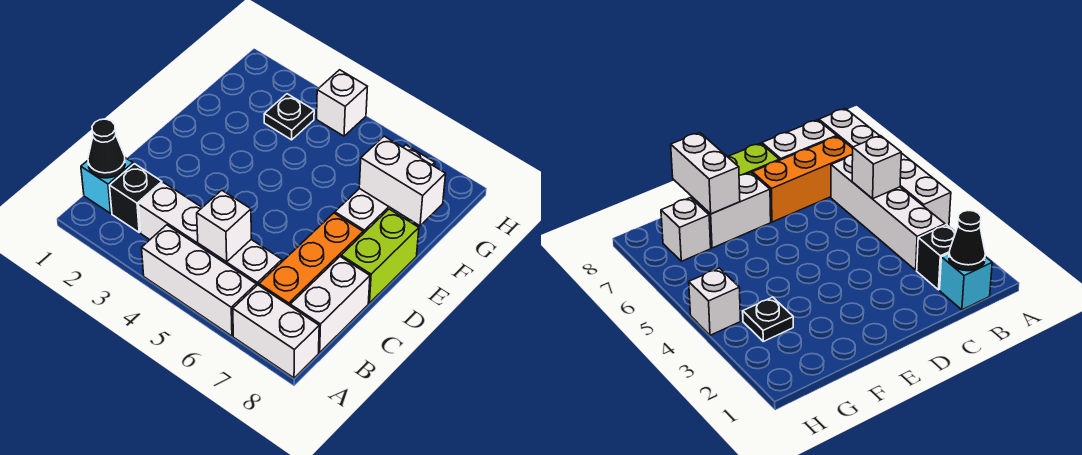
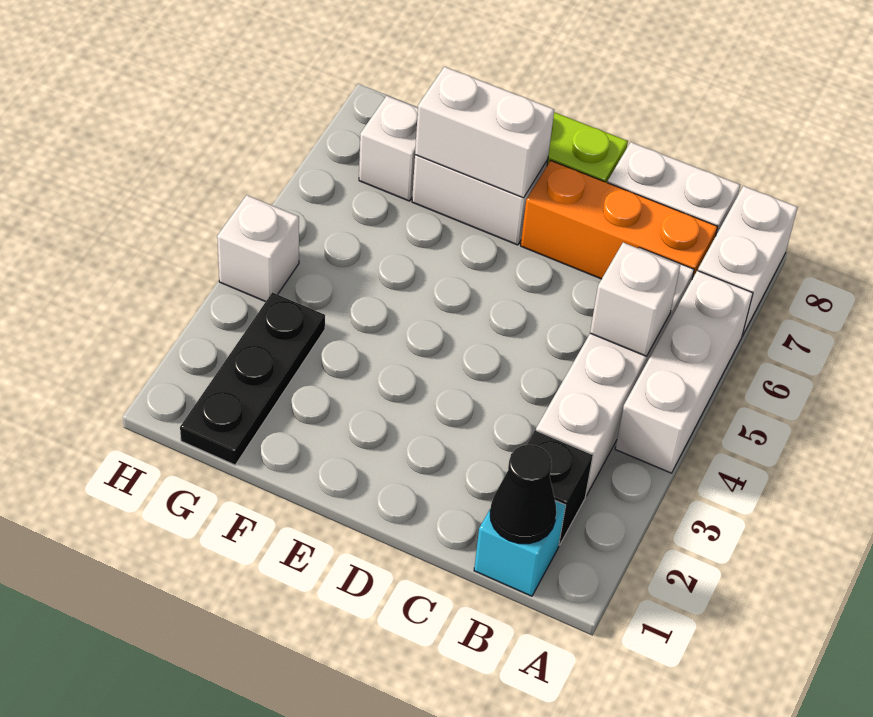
white brick F7:F8 level 2 -> white brick E7:F7 level 2
black plate G3 level 1 -> black plate G1:G3 level 1

